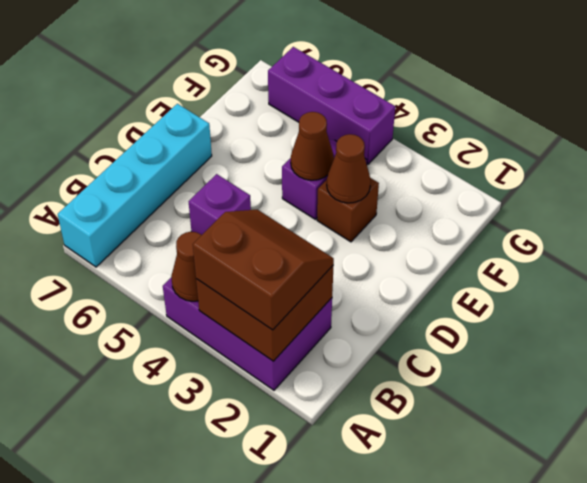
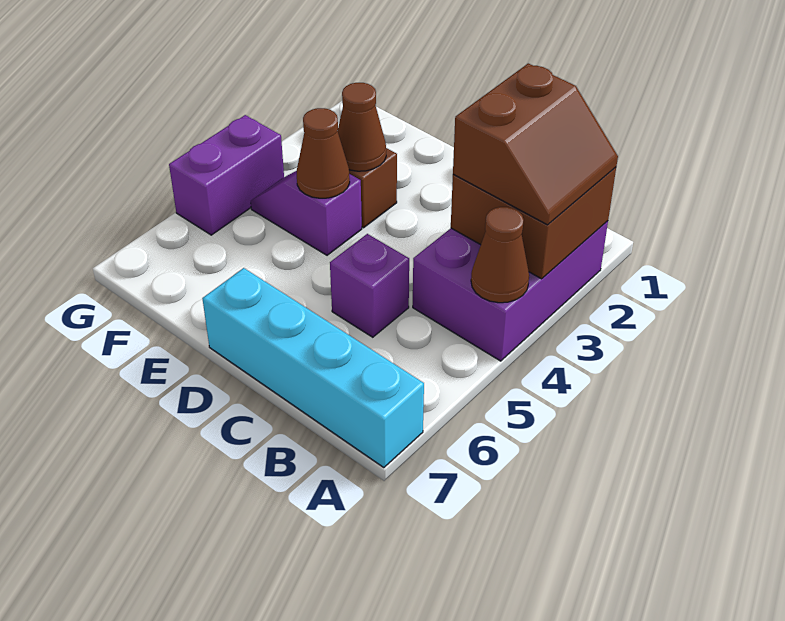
brown slope A2:B3 level 3 top A -> brown slope A2:B3 level 3 top B
purple brick G4:G6 level 1 -> purple brick G4:G5 level 1

